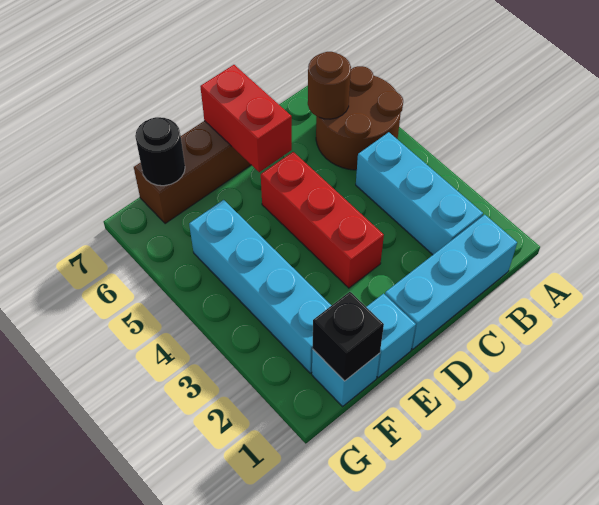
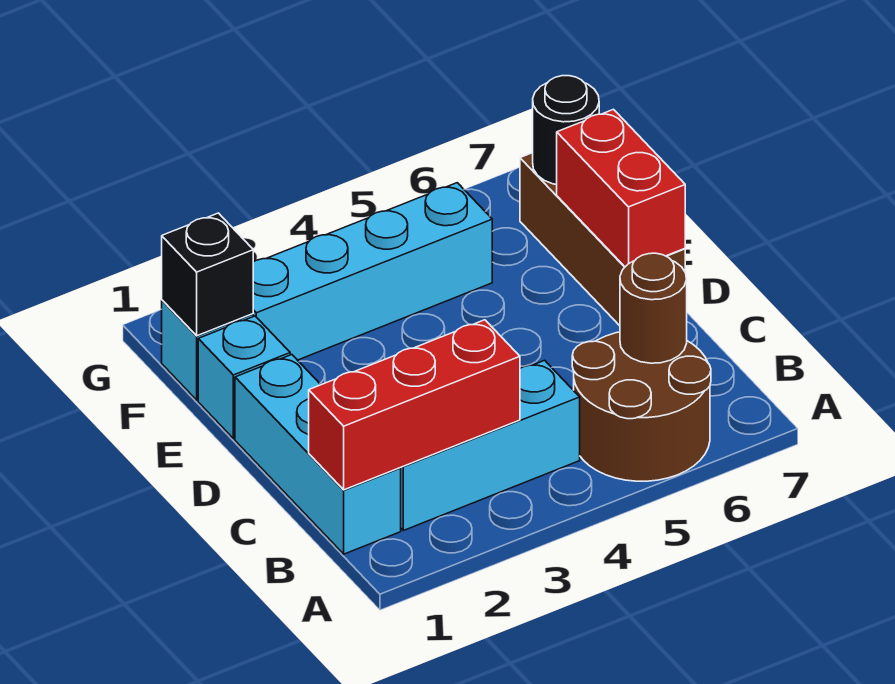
red brick D3:D5 level 1 -> red brick B1:B3 level 2
red brick D6:D7 level 2 -> red brick D7:E7 level 2

